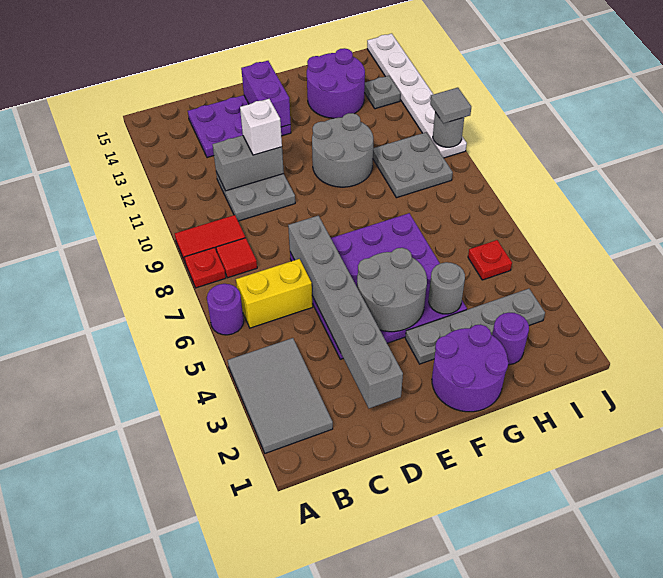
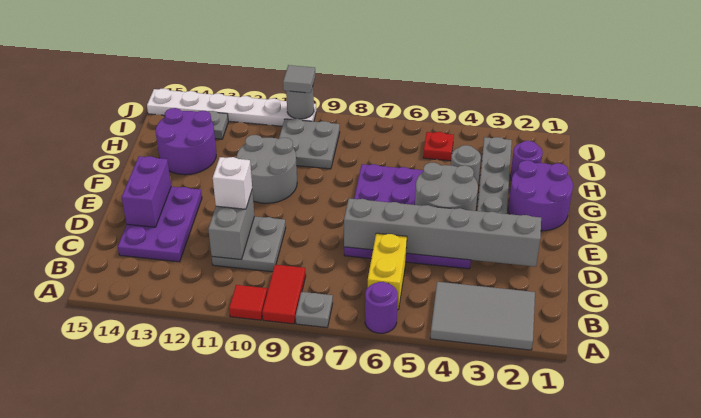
red plate A8 level 1 -> grey plate A8 level 1
red tile B8 level 1 -> red tile A10 level 1
purple brick E13:E14 level 2 -> purple brick D14:E14 level 2

